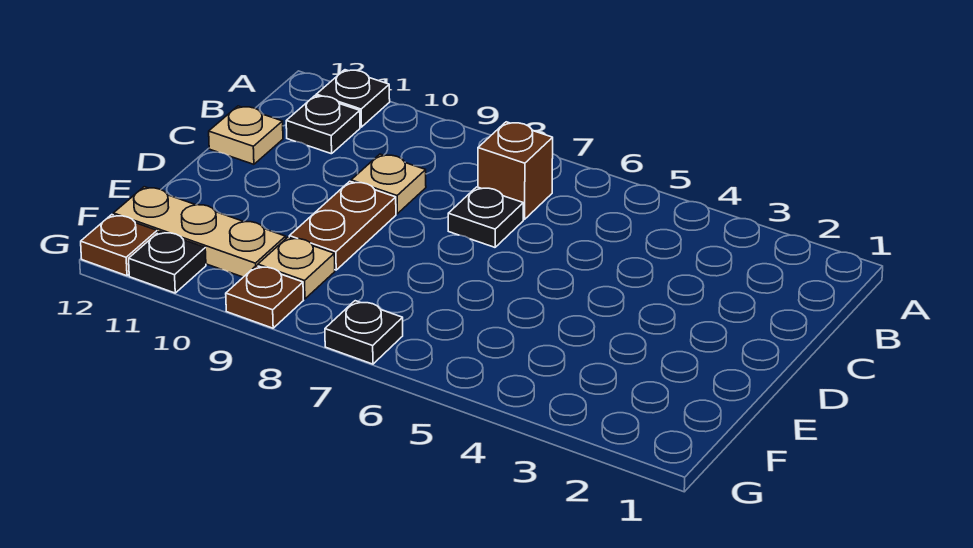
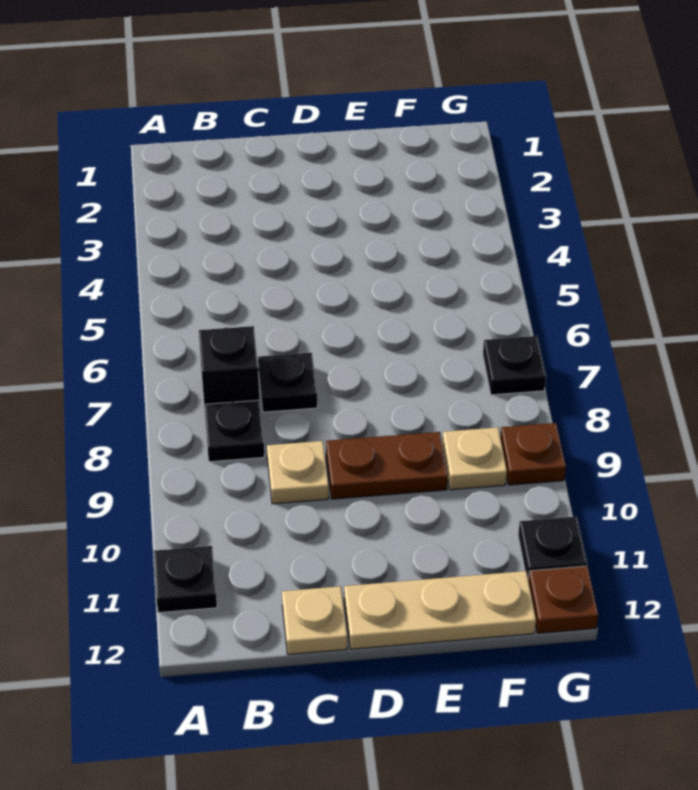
brown brick B7 level 1 -> black brick B7 level 1
black plate B11 level 1 -> black plate B8 level 1
tan plate F10:F12 level 1 -> tan plate D12:F12 level 1

